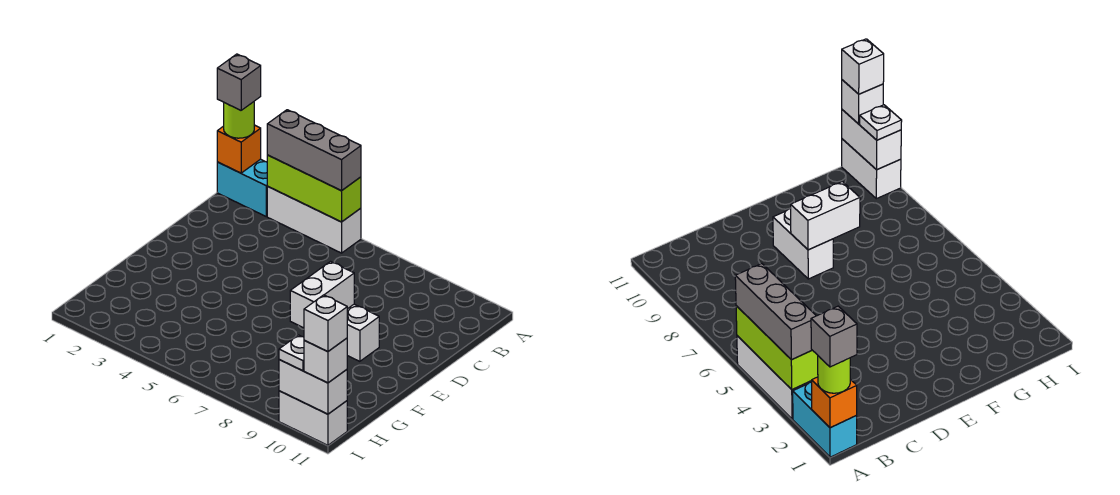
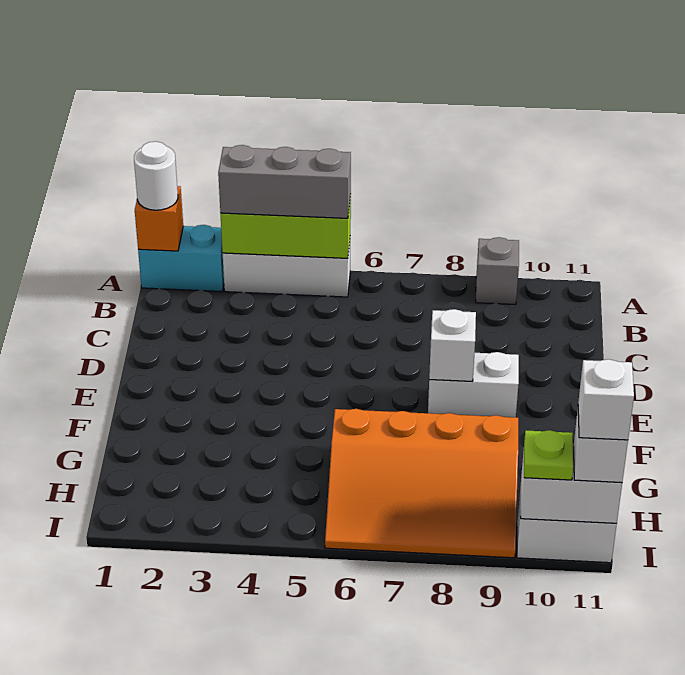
lime round brick A1 level 3 -> white round brick A1 level 3
grey brick A1 level 4 -> grey brick A9 level 1
white brick E8:F8 level 2 -> white brick E8 level 2
none -> orange slope G6:I9 level 1 top G
white plate I10 level 3 -> lime plate I10 level 3

